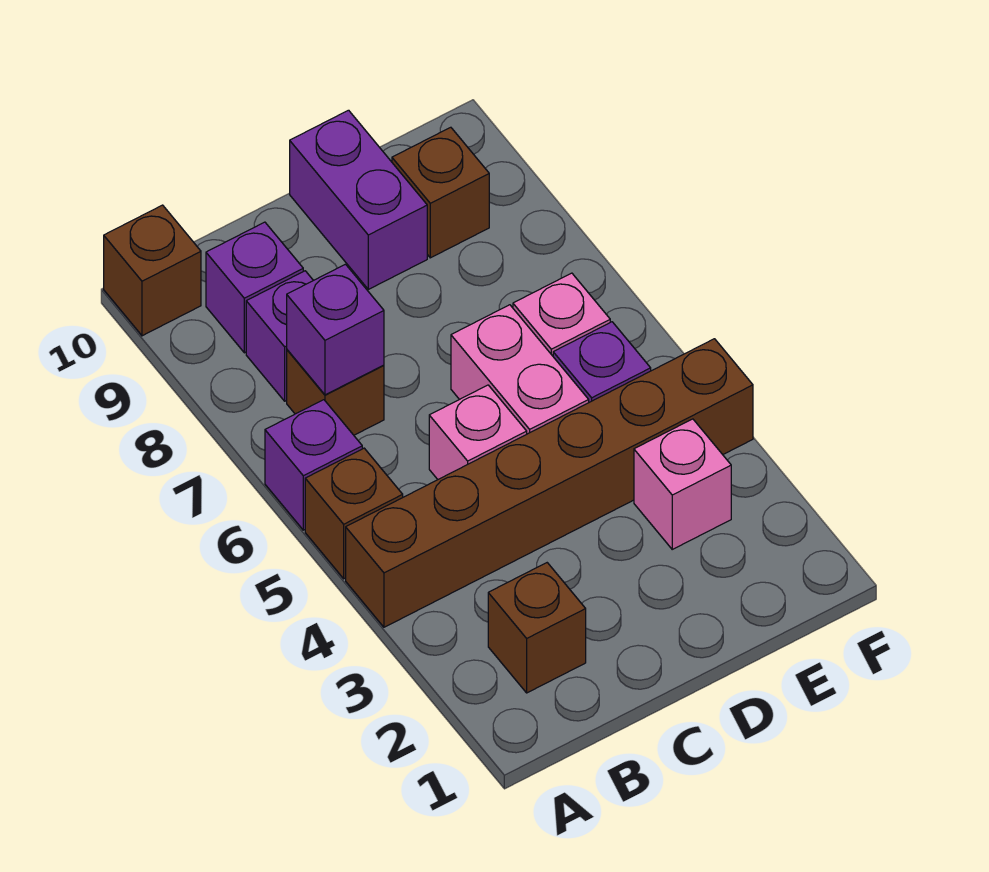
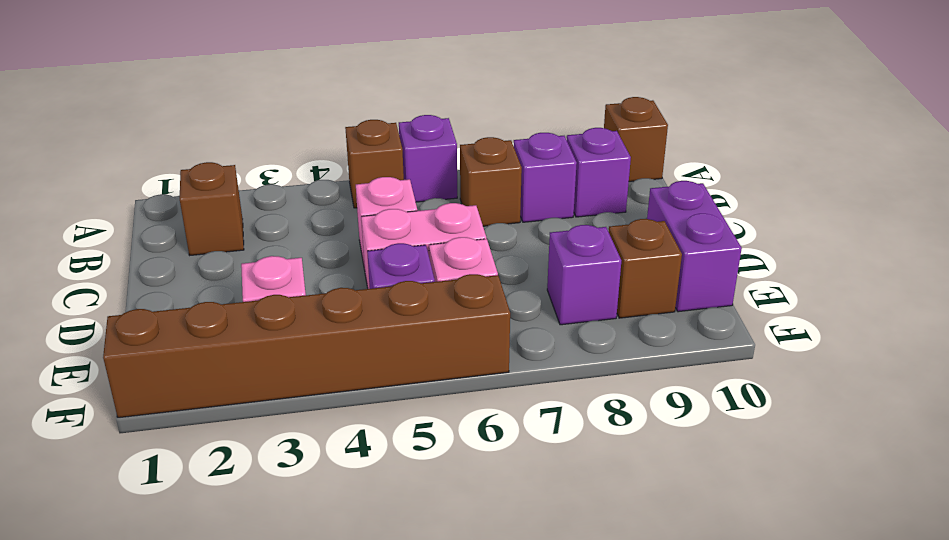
brown brick A4:F4 level 1 -> brown brick F1:F6 level 1
purple brick B7 level 2 -> purple brick E8 level 1
purple brick D9:D10 level 1 -> purple brick D10:E10 level 1

